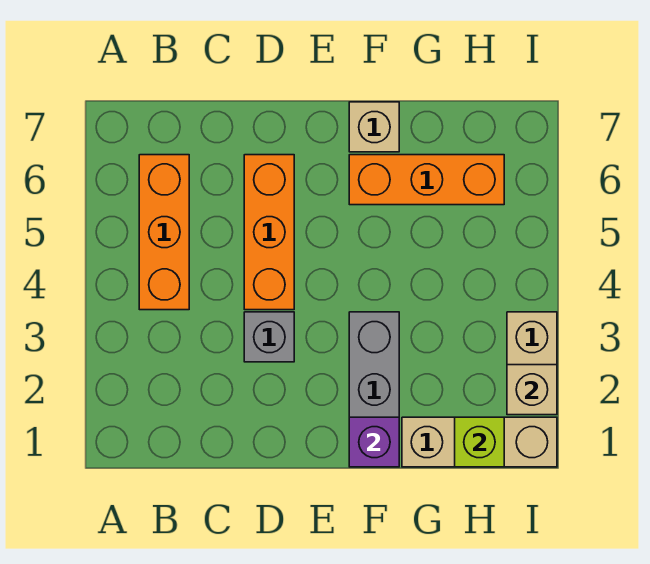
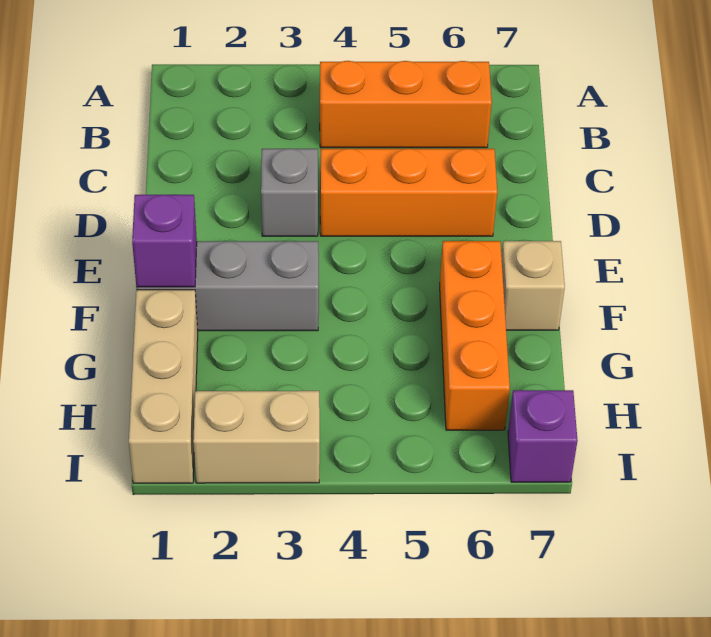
lime brick H1 level 2 -> none
tan brick I2 level 2 -> none
none -> purple brick I7 level 1

